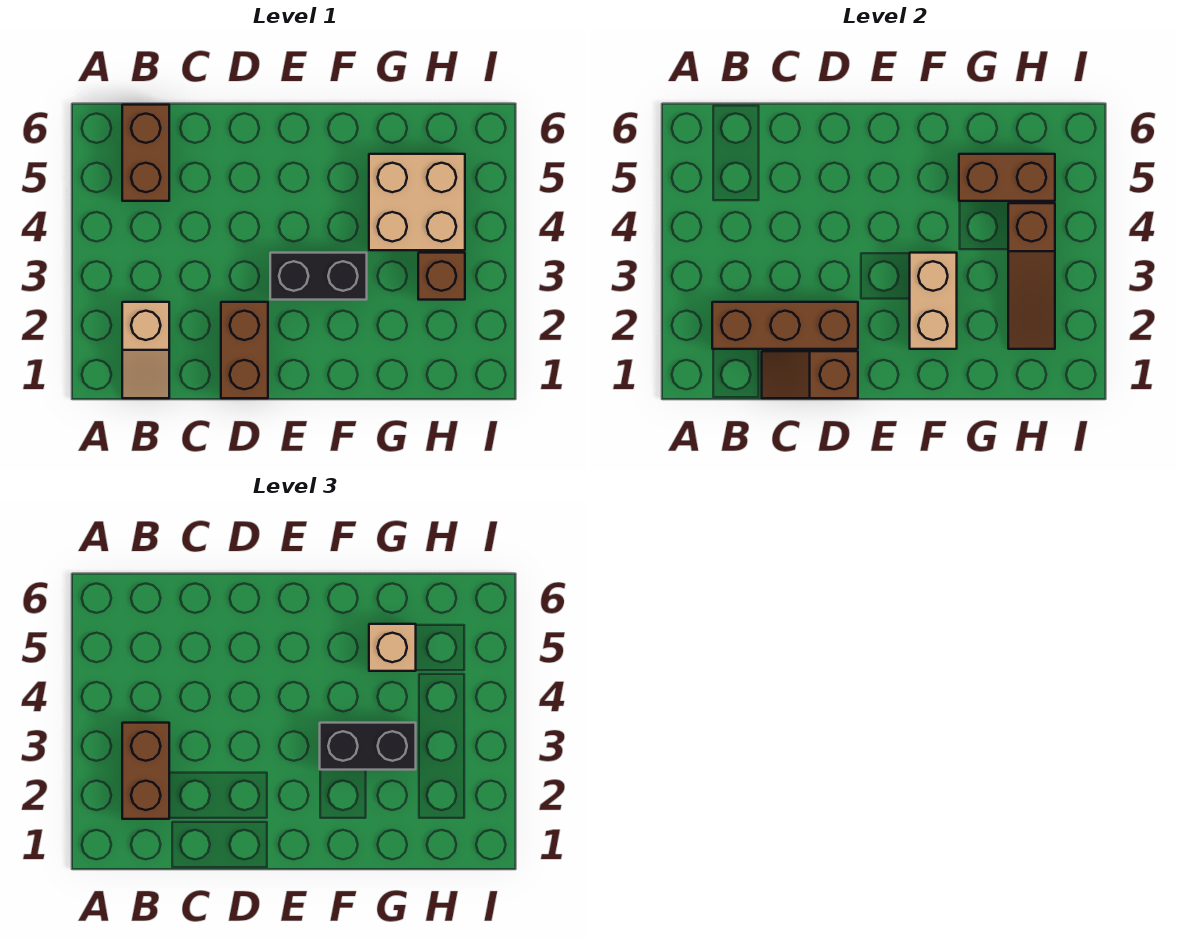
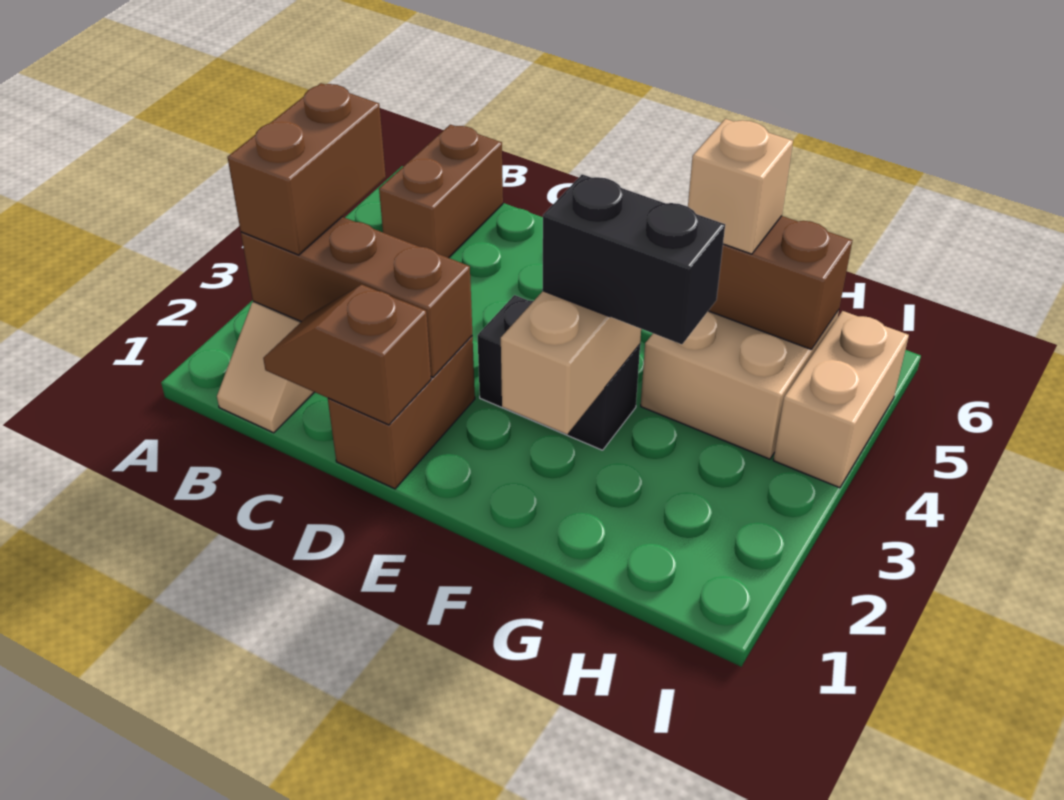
brown slope H2:H4 level 2 top 4 -> none
brown brick H3 level 1 -> none
none -> tan brick I4:I5 level 1

